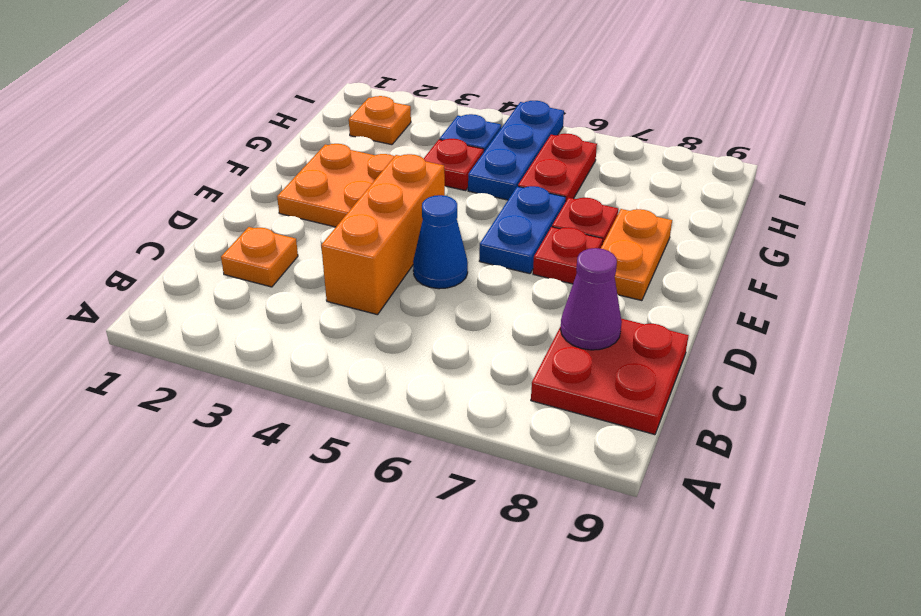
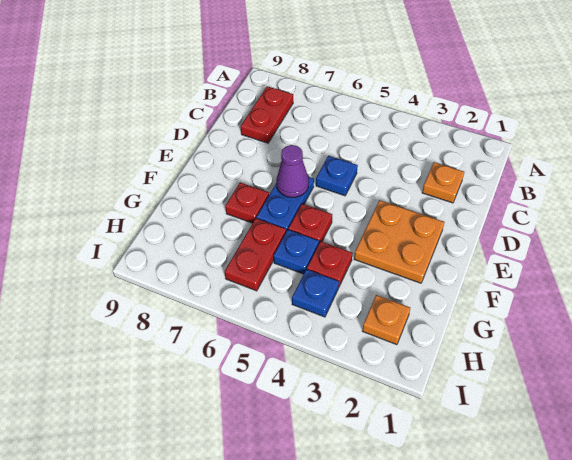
red plate B8:C9 level 1 -> red plate B8:C8 level 1
orange brick C4:E4 level 1 -> none
purple cone C8 level 2 -> purple cone E6 level 2
blue cone D5 level 1 -> blue plate D5 level 1
red plate E7 level 1 -> red plate F5 level 1
orange plate E8:F8 level 1 -> none
blue plate G5:I5 level 1 -> blue plate G5 level 1

